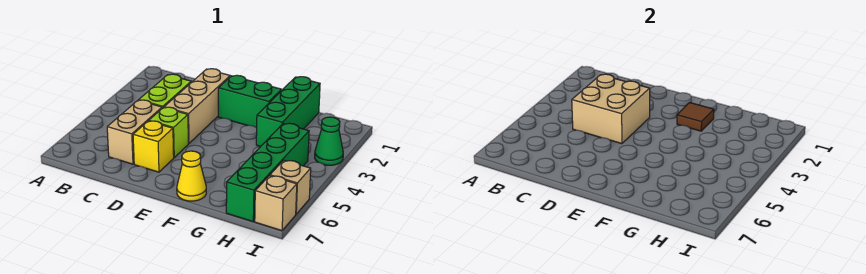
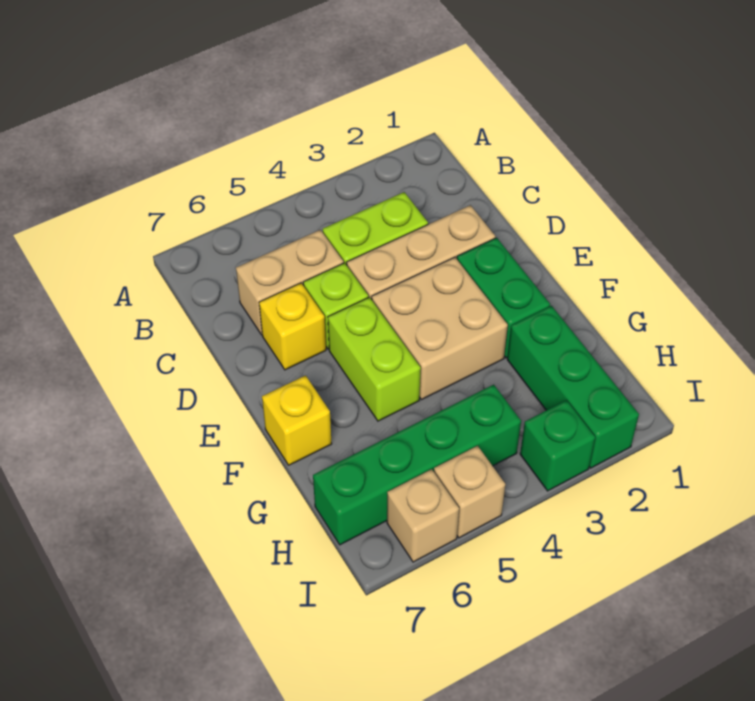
tan brick C3:D4 level 2 -> tan brick E3:F4 level 1
none -> lime brick E5:F5 level 1
brown tile F2 level 2 -> none
yellow cone F7 level 1 -> yellow brick F7 level 1
green brick G1:G3 level 1 -> green brick G2:I2 level 1
green cone I3 level 1 -> green brick I3 level 1
tan brick I7 level 1 -> tan brick I5 level 1

